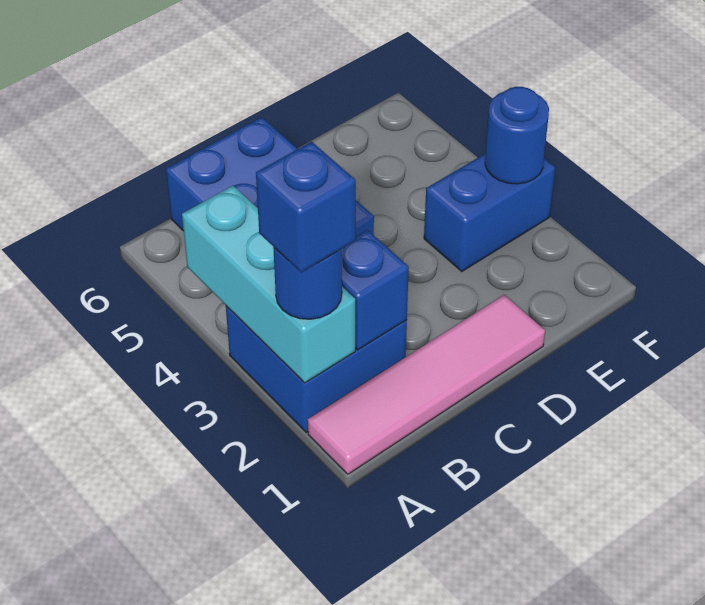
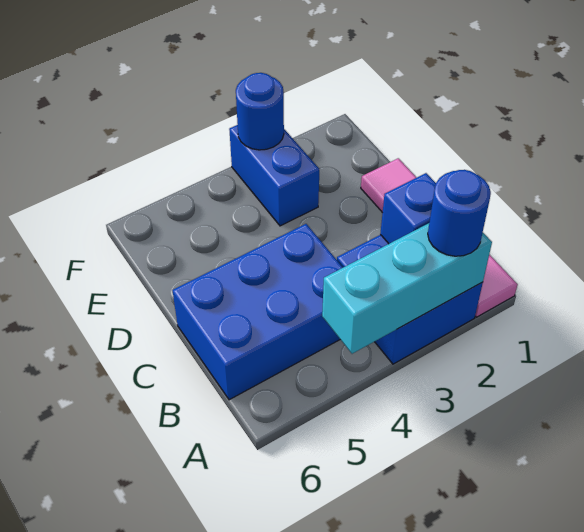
blue brick A2 level 4 -> none

